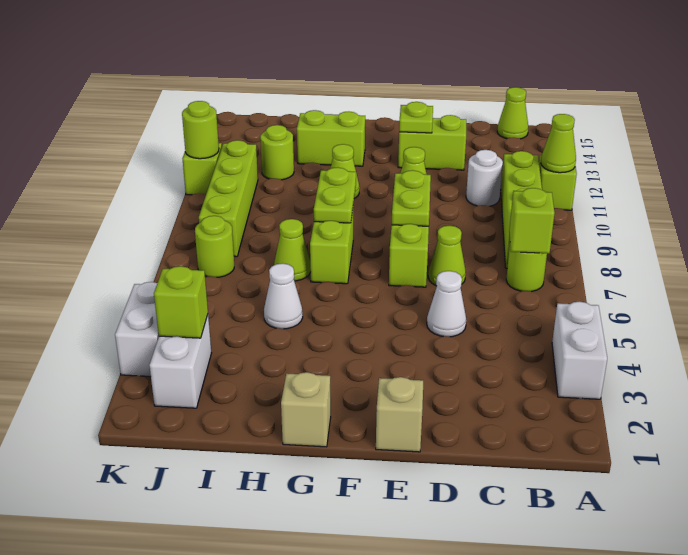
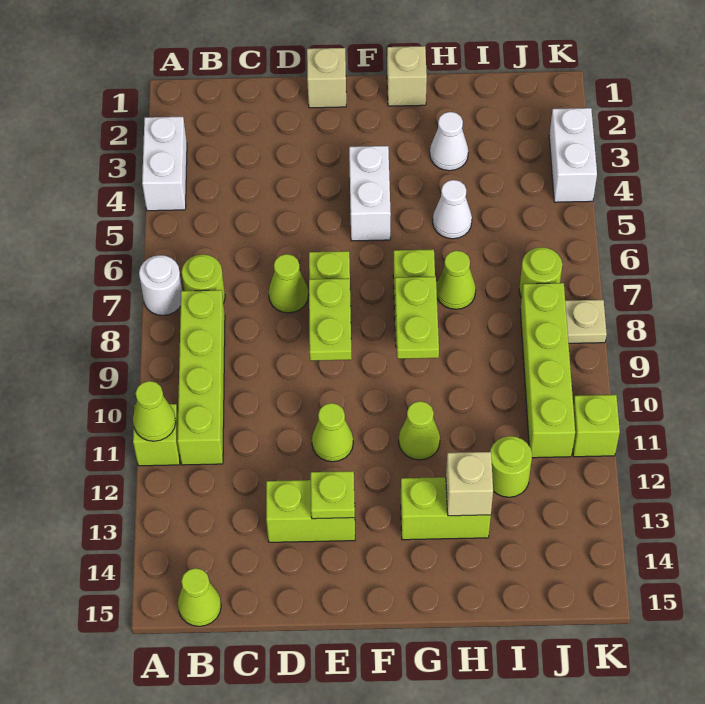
lime brick B7 level 2 -> none
white round brick C11 level 1 -> white round brick A7 level 1
white cone D5 level 1 -> white cone H3 level 1
none -> tan brick H13 level 2
white brick J2:J3 level 1 -> white brick F4:F5 level 1
lime brick J3 level 2 -> none
none -> tan plate K8 level 1
lime round brick K11 level 2 -> none

